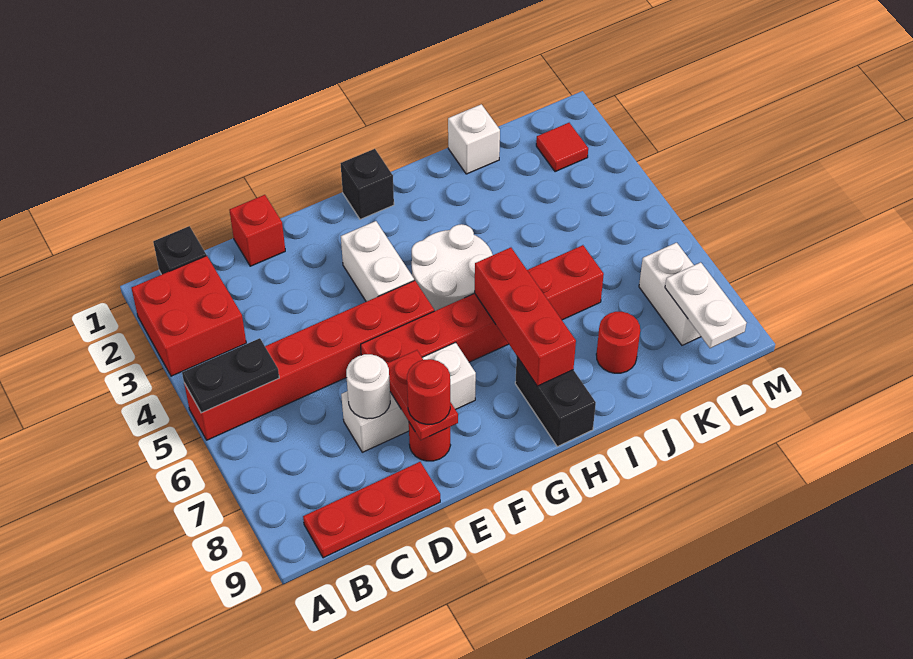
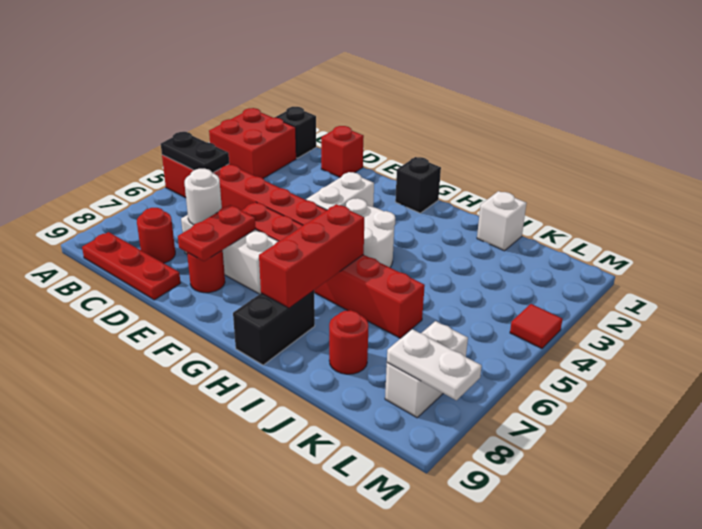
red round brick E8 level 3 -> red round brick C8 level 1
red tile L2 level 1 -> red tile M4 level 1
white plate L8:L9 level 2 -> white plate L8:M8 level 2

